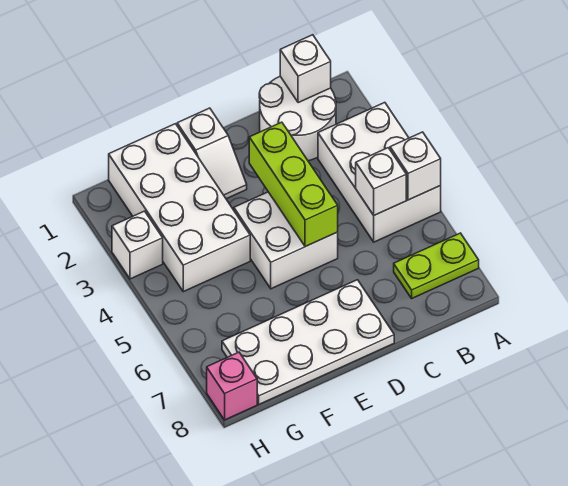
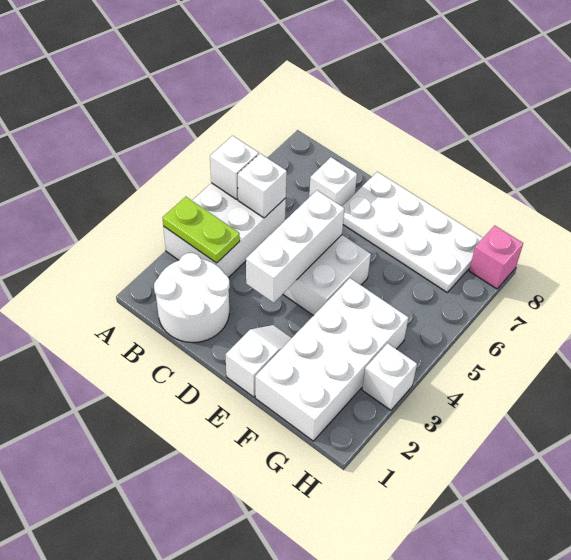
lime plate A7:B7 level 1 -> lime plate A3:B3 level 2
white brick B1 level 2 -> white brick C7 level 1
lime brick D3:D5 level 2 -> white brick D3:D5 level 2

